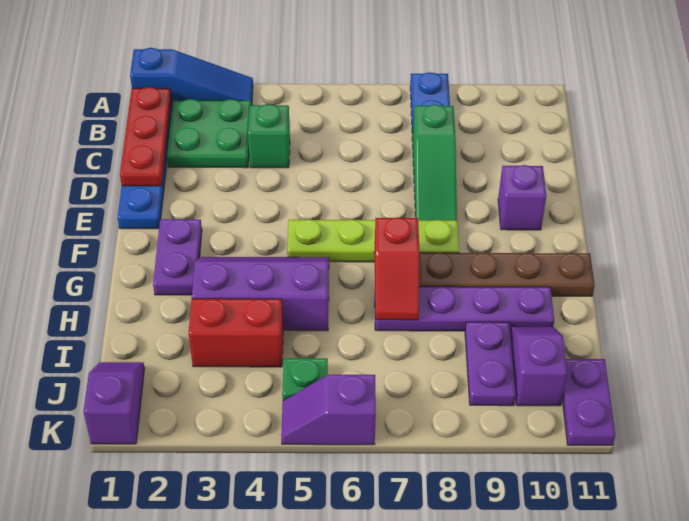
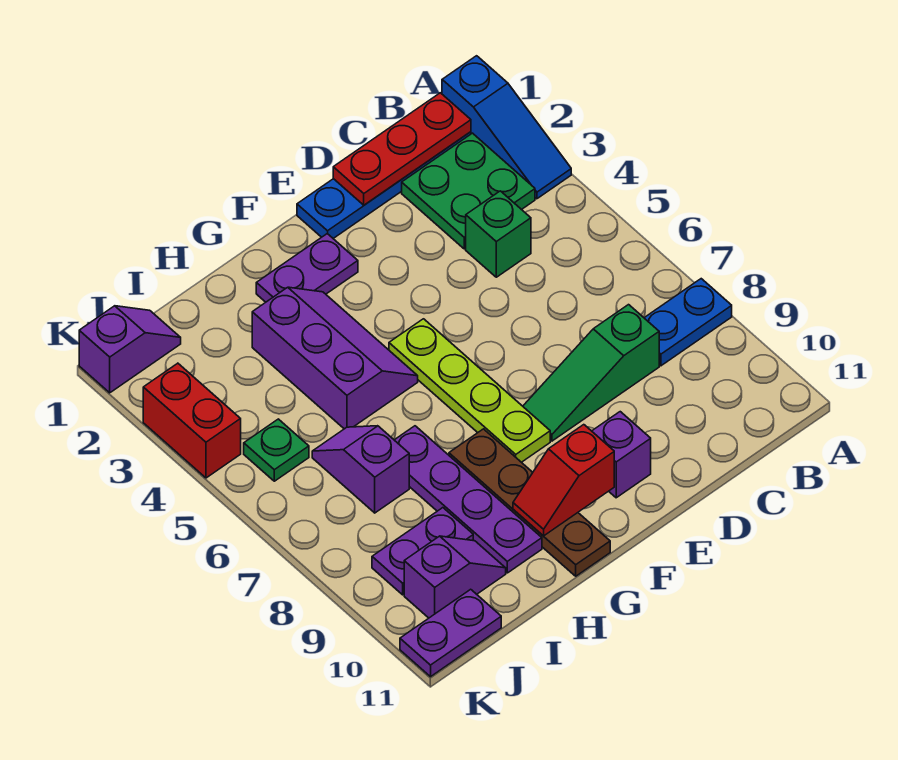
red slope G7:H7 level 2 top G -> red slope F10:G10 level 2 top F
red brick I3:I4 level 1 -> red brick K3:K4 level 1
purple slope K5:K6 level 1 top 6 -> purple slope I6:I7 level 1 top 7

